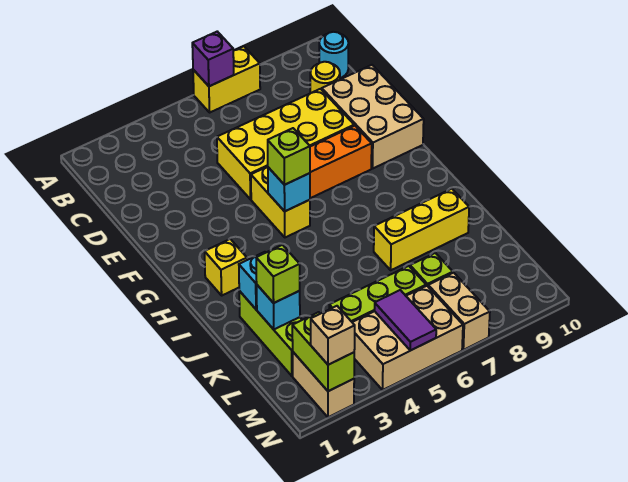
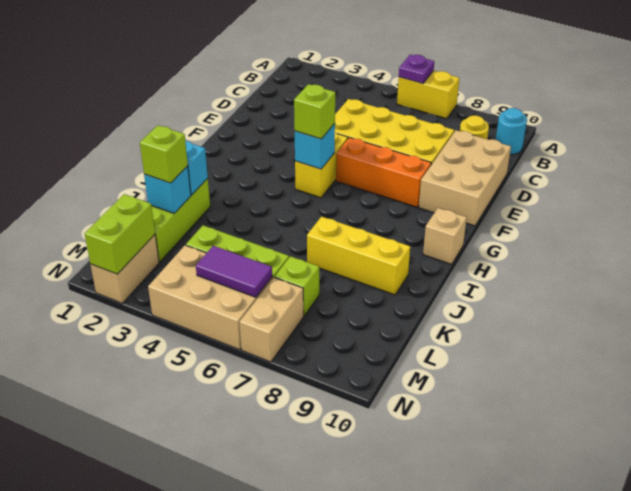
purple brick A6 level 2 -> purple plate A6 level 2
yellow brick H2 level 1 -> none
purple tile M5:N5 level 2 -> purple tile M5:M6 level 2
tan brick N2 level 3 -> tan brick H10 level 1

